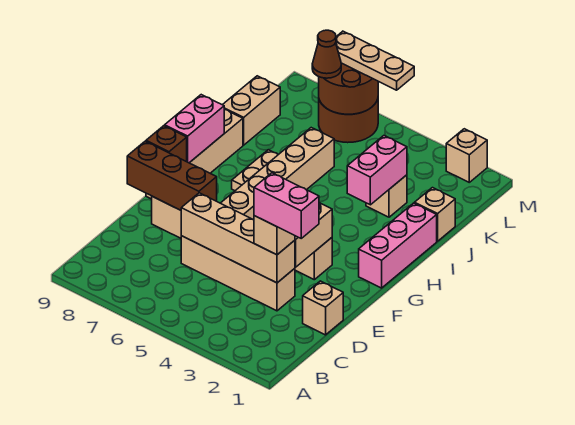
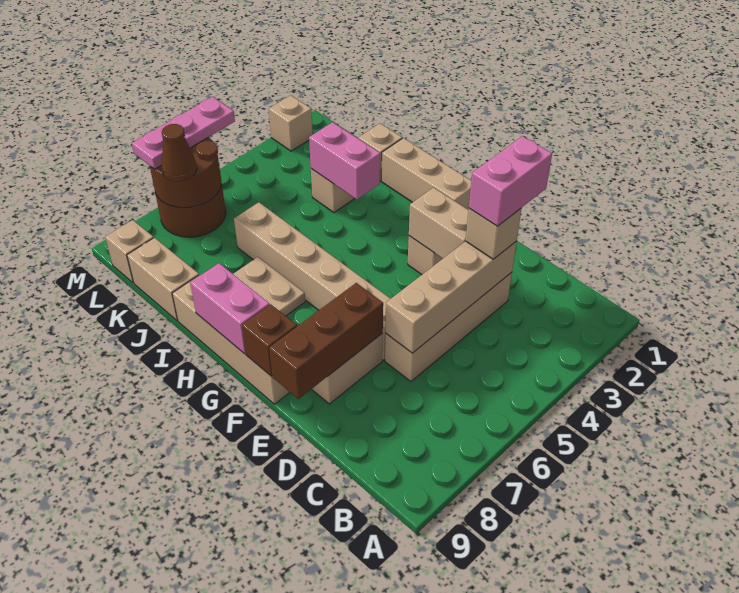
tan brick D1 level 1 -> tan brick L9 level 1
pink brick G1:I1 level 1 -> tan brick G1:I1 level 1
tan plate M5:M7 level 3 -> pink plate M5:M7 level 3

